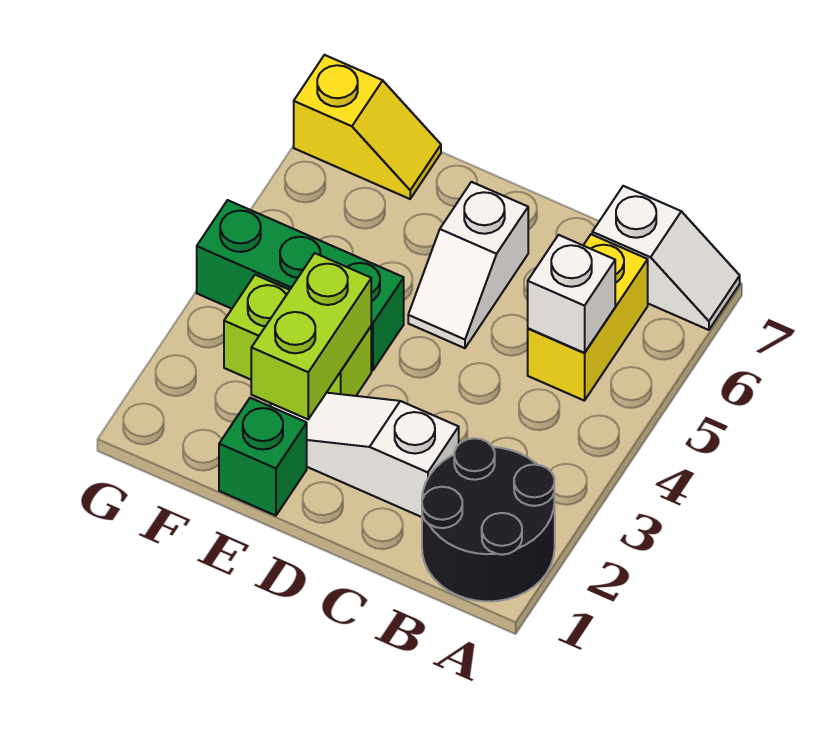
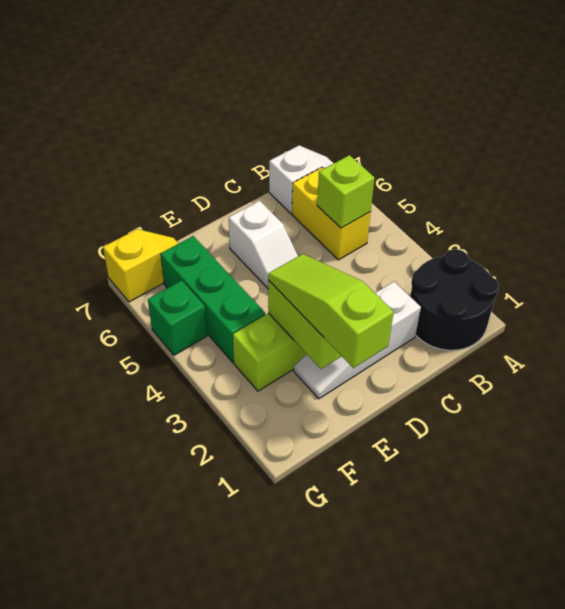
white brick B5 level 2 -> lime brick B5 level 2
green brick E1 level 1 -> green brick G5 level 1
none -> lime slope E1:E3 level 3 top 1
green brick E4:G4 level 1 -> green brick F4:F6 level 1

